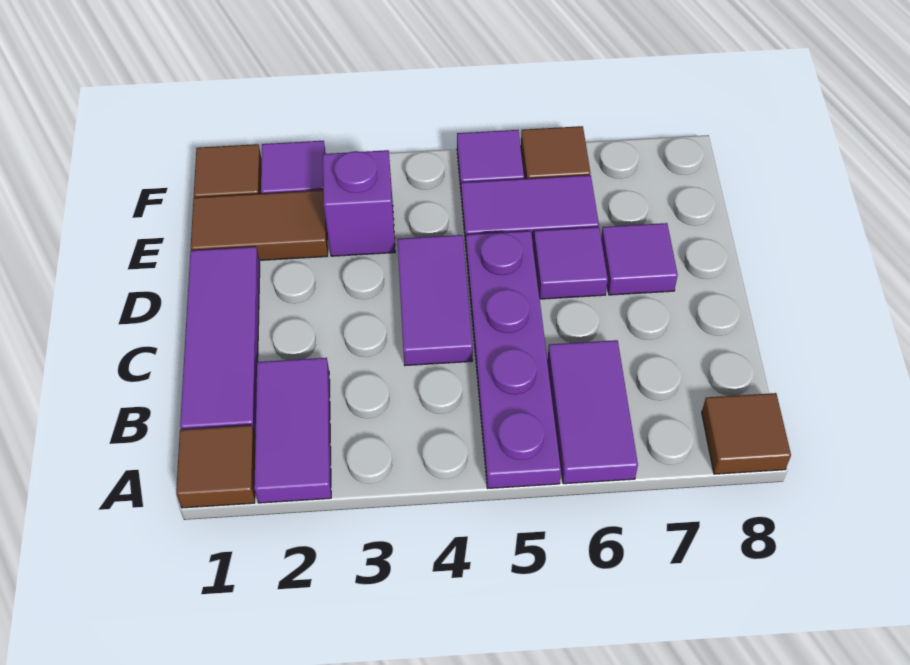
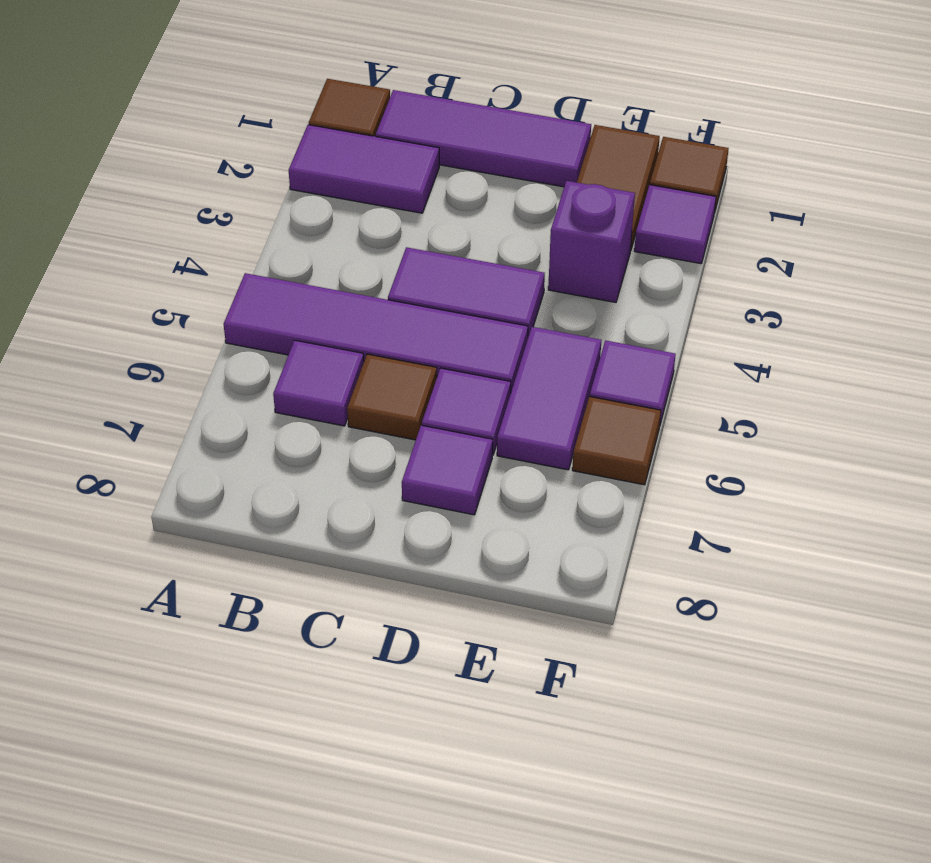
purple plate A5:D5 level 1 -> purple tile A5:D5 level 1
purple tile A6:B6 level 1 -> purple tile B6 level 1
brown tile A8 level 1 -> brown tile C6 level 1

